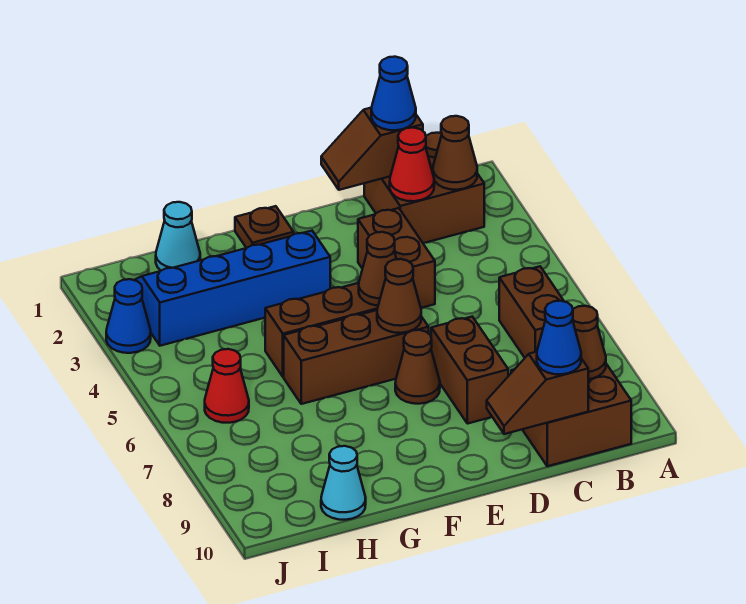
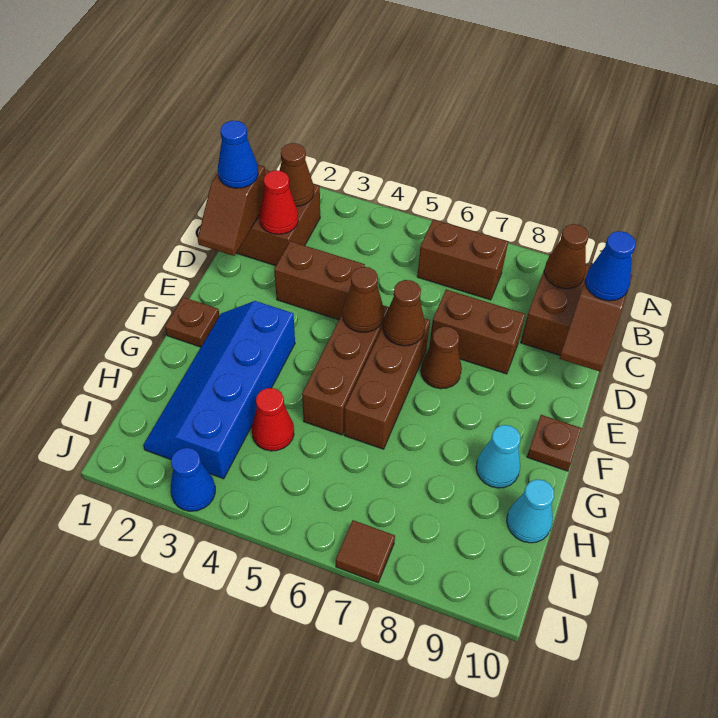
none -> brown plate F10 level 1
cyan cone H1 level 1 -> cyan cone G9 level 1
red cone I6 level 1 -> red cone H4 level 1
none -> brown tile J7 level 1

